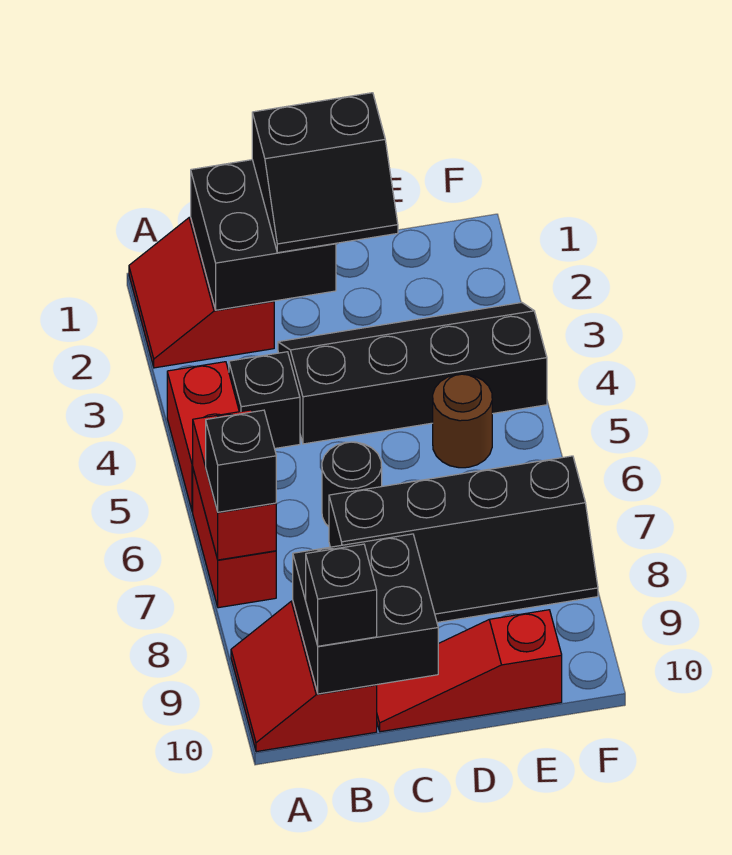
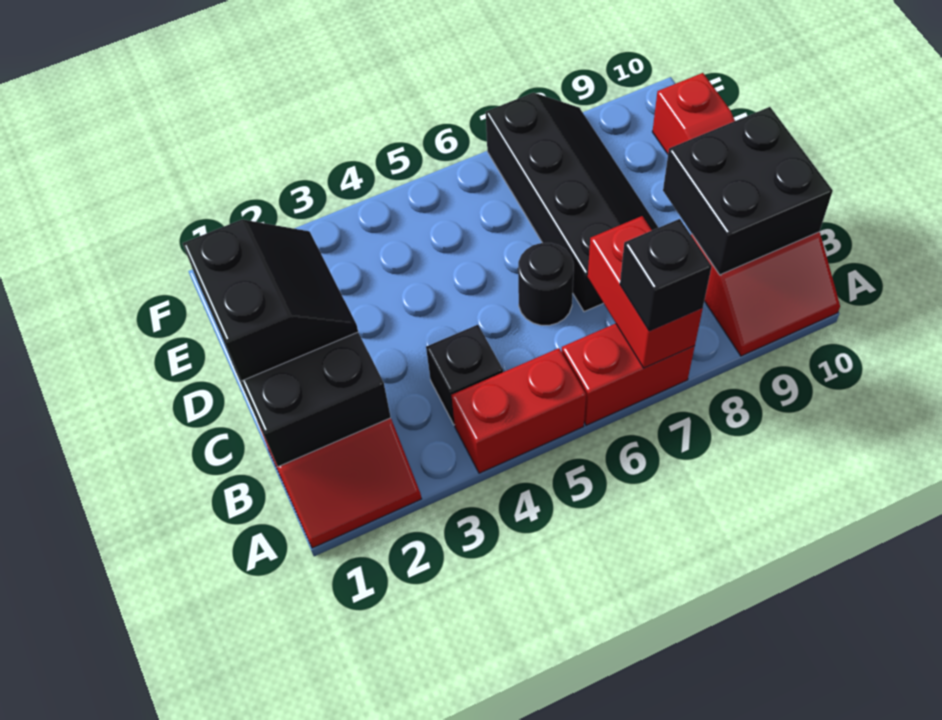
red brick A6:A7 level 2 -> red brick A7:B7 level 2
black brick B10 level 3 -> none
black slope C3:F4 level 1 top 4 -> none
brown round brick E5 level 1 -> none

